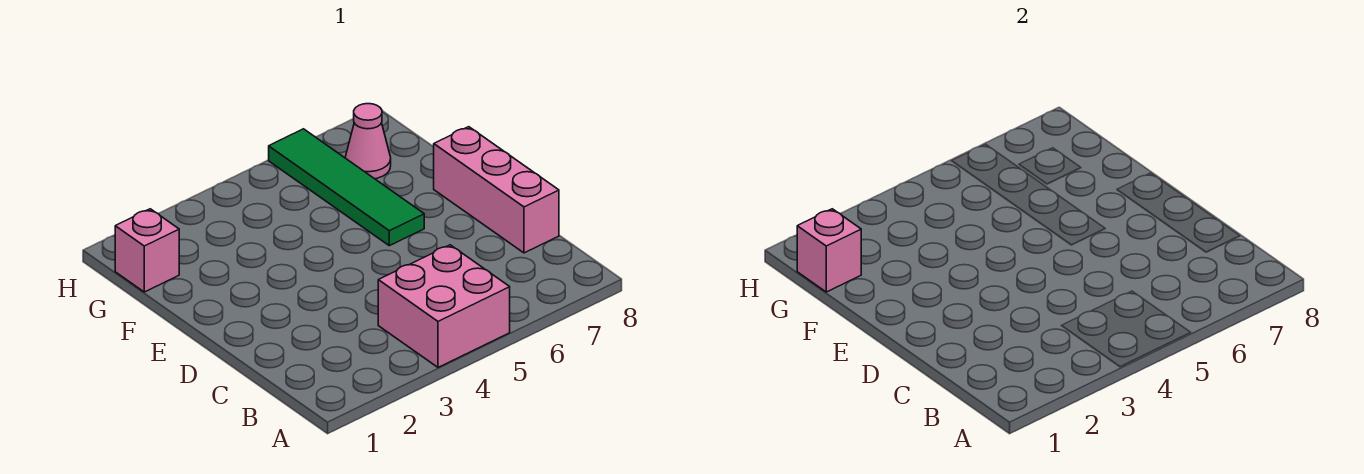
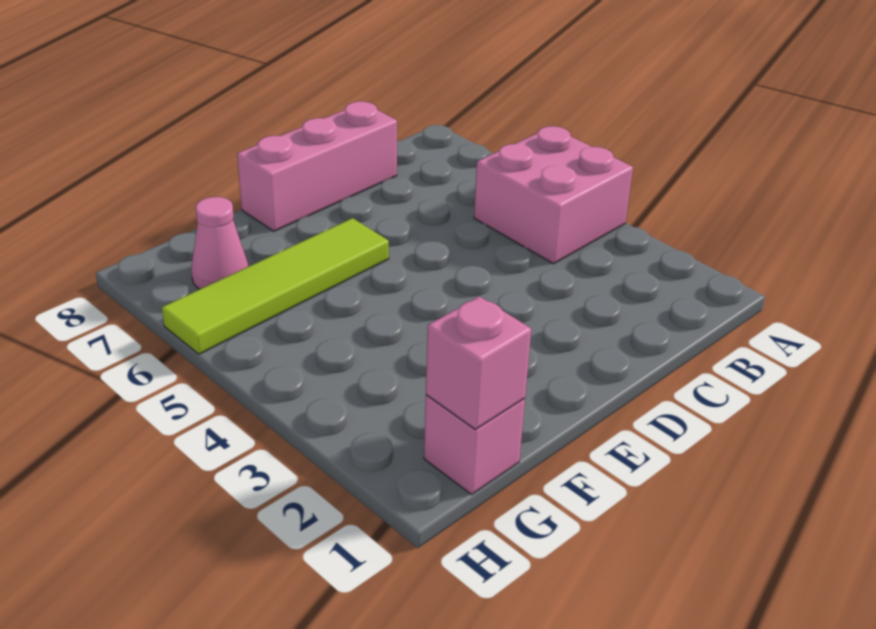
green tile E6:H6 level 1 -> lime tile E6:H6 level 1

